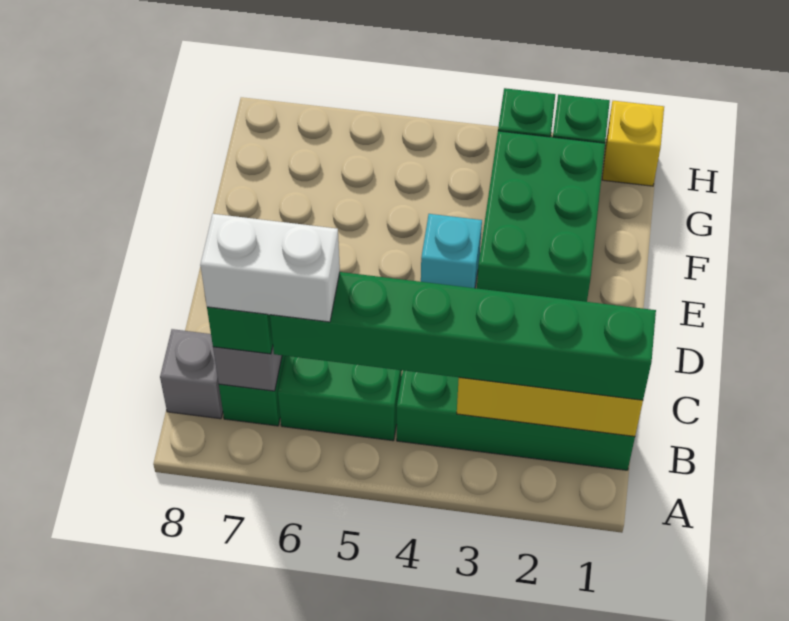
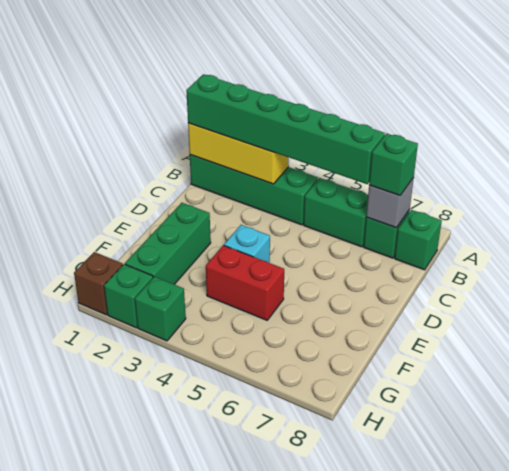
white brick B6:B7 level 4 -> none
grey brick B8 level 1 -> green brick B8 level 1
green brick E2:G3 level 1 -> green brick E2:G2 level 1
none -> red brick F4:F5 level 1
yellow brick H1 level 1 -> brown brick H1 level 1

